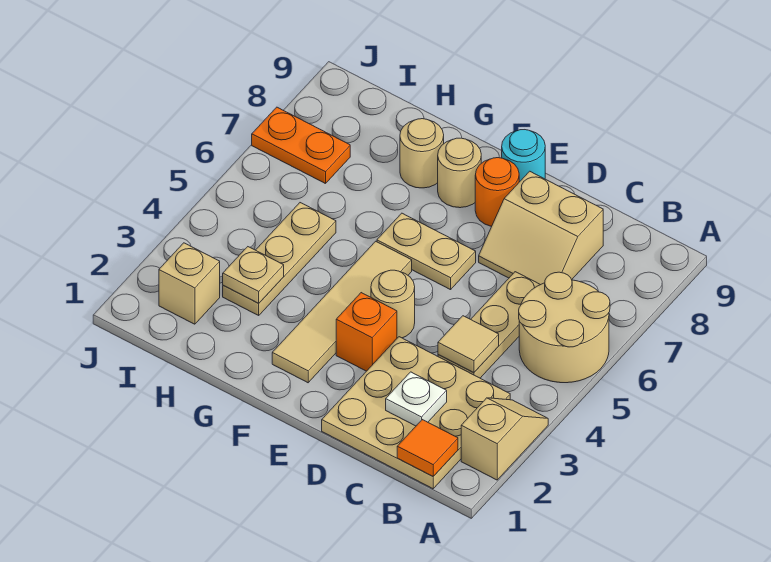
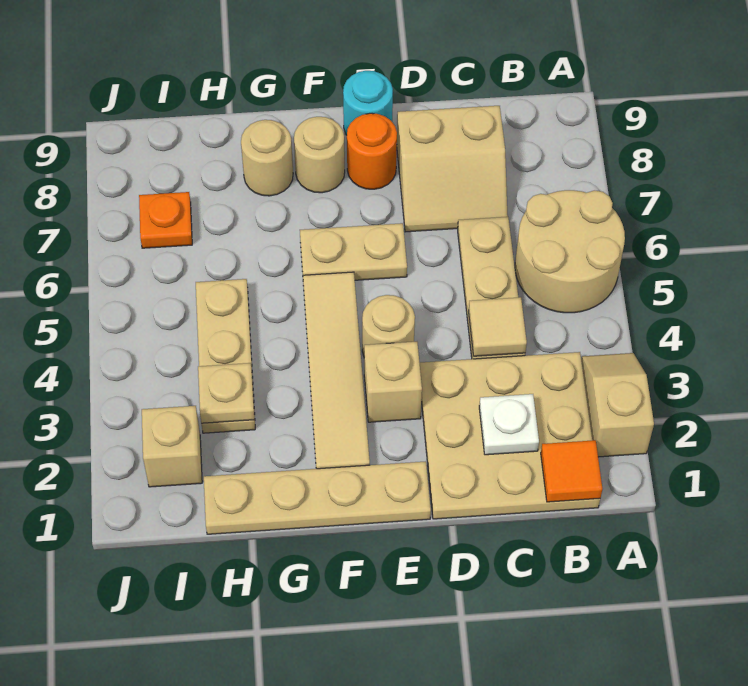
none -> tan plate E1:H1 level 1
orange brick E3 level 1 -> tan brick E3 level 1
orange plate I7:J7 level 1 -> orange plate I7 level 1

